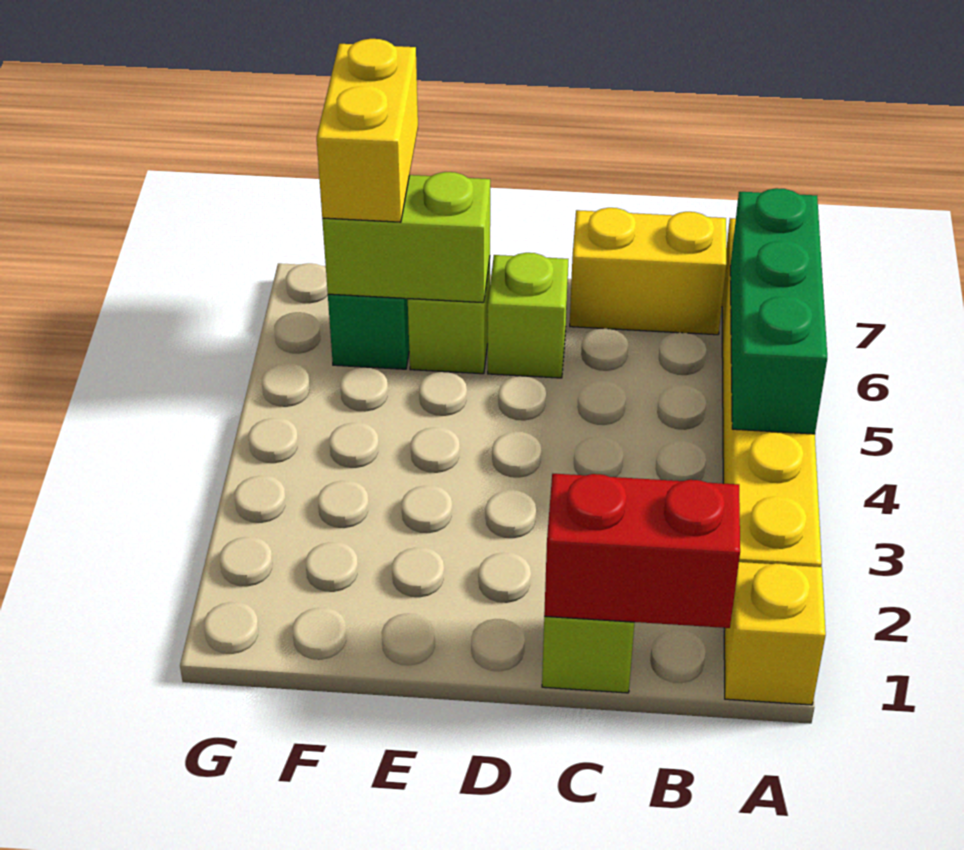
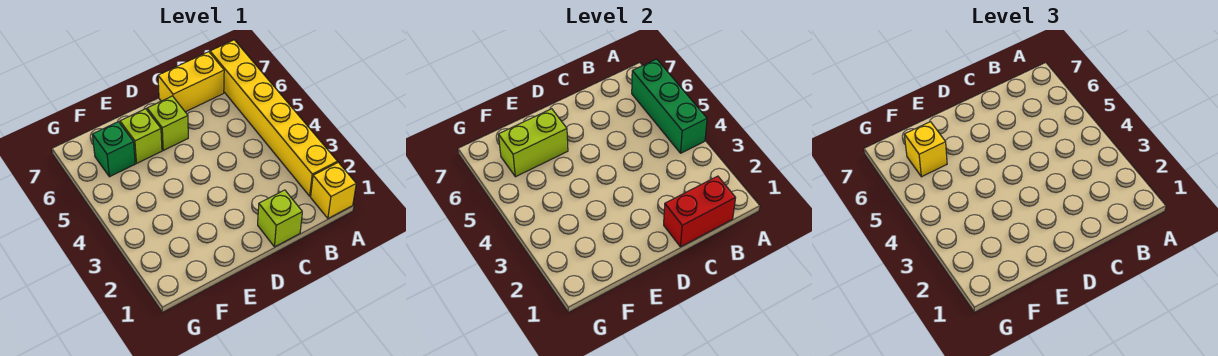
yellow brick F6:F7 level 3 -> yellow brick F6 level 3

